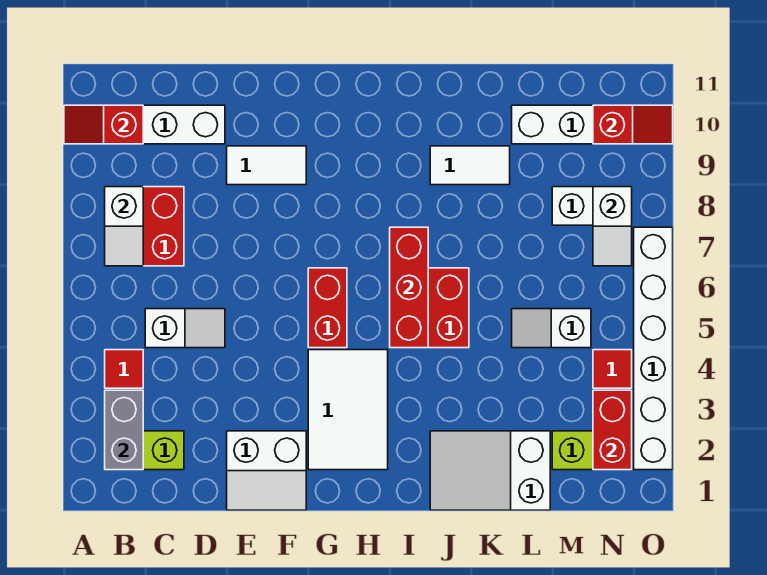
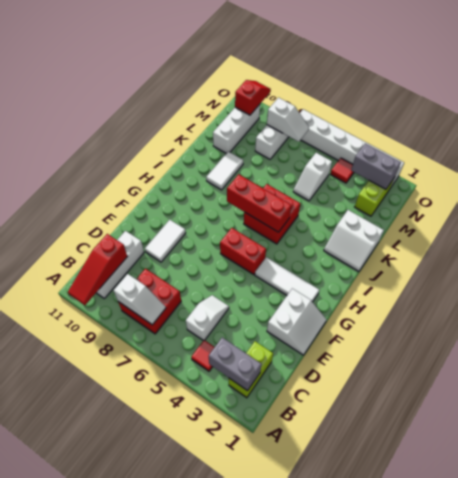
red slope A10:B10 level 2 top B -> red slope A10:C10 level 2 top C
white tile G2:H4 level 1 -> white tile G2:G4 level 1
white slope J1:L2 level 1 top L -> white slope J1:K2 level 1 top K
red brick N2:N3 level 2 -> grey brick N2:N3 level 2

